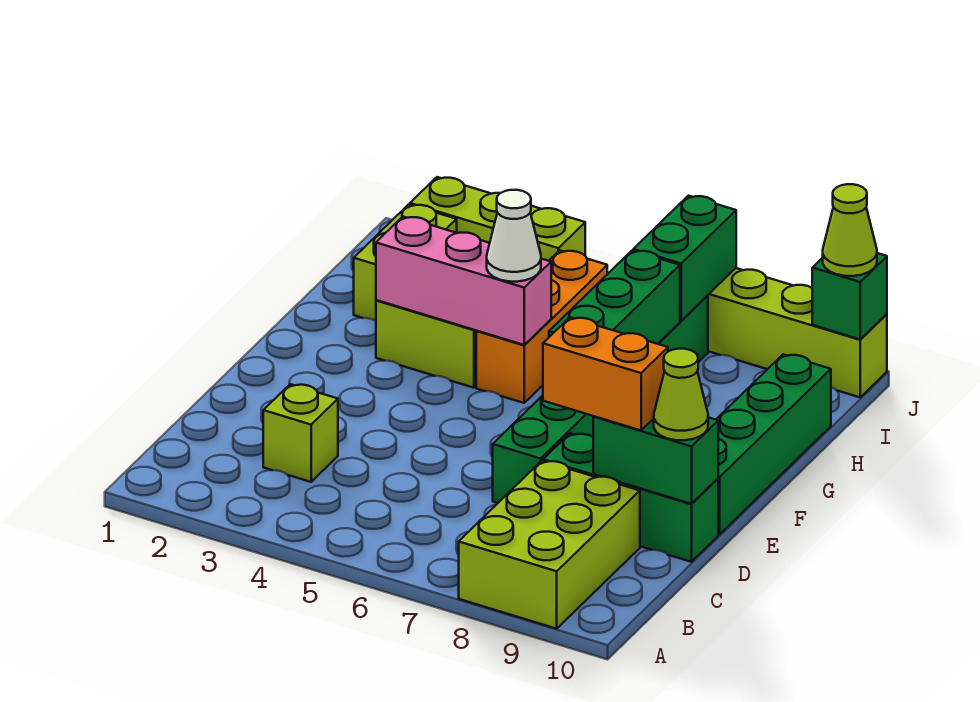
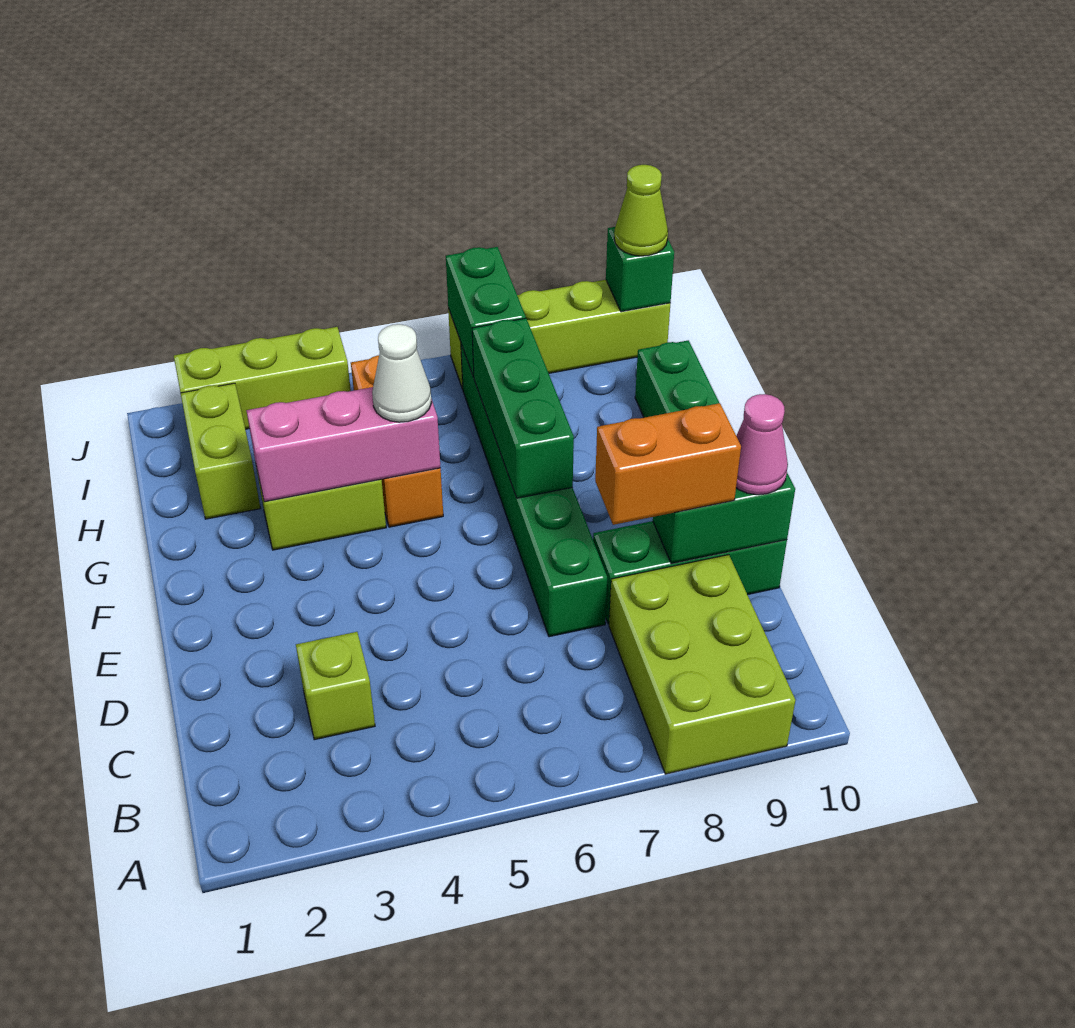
lime cone D10 level 3 -> pink cone D10 level 3

